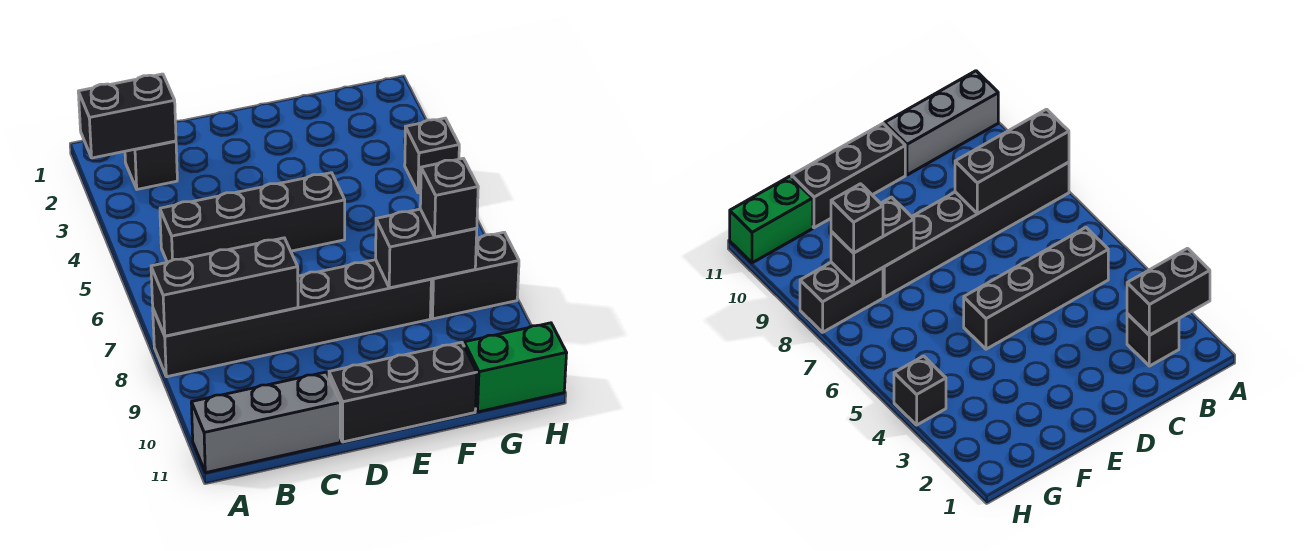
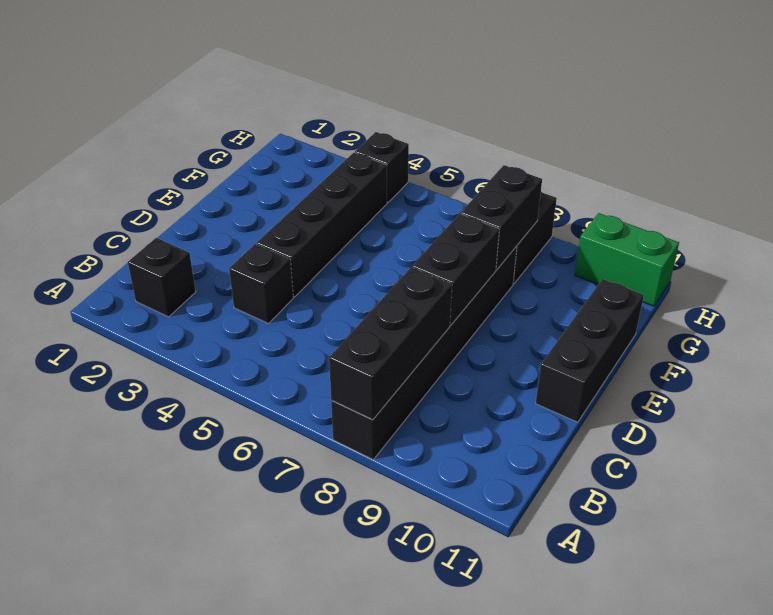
black brick A2:B2 level 2 -> black brick D8:E8 level 2
grey brick A11:C11 level 1 -> none
black brick B5:E5 level 1 -> black brick D4:G4 level 1
black brick G8 level 3 -> black brick C4 level 1
green brick G11:H11 level 1 -> green brick H10:H11 level 1

